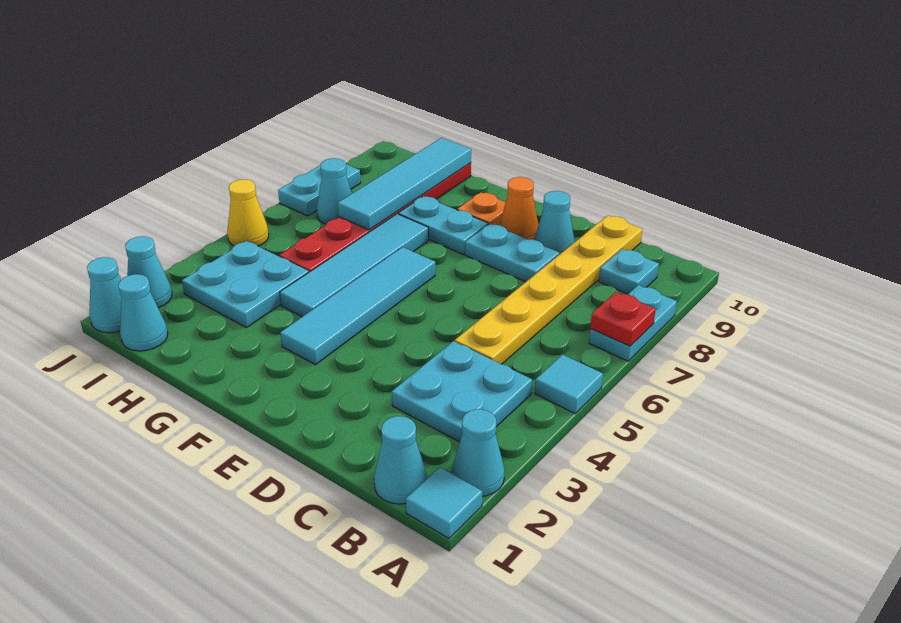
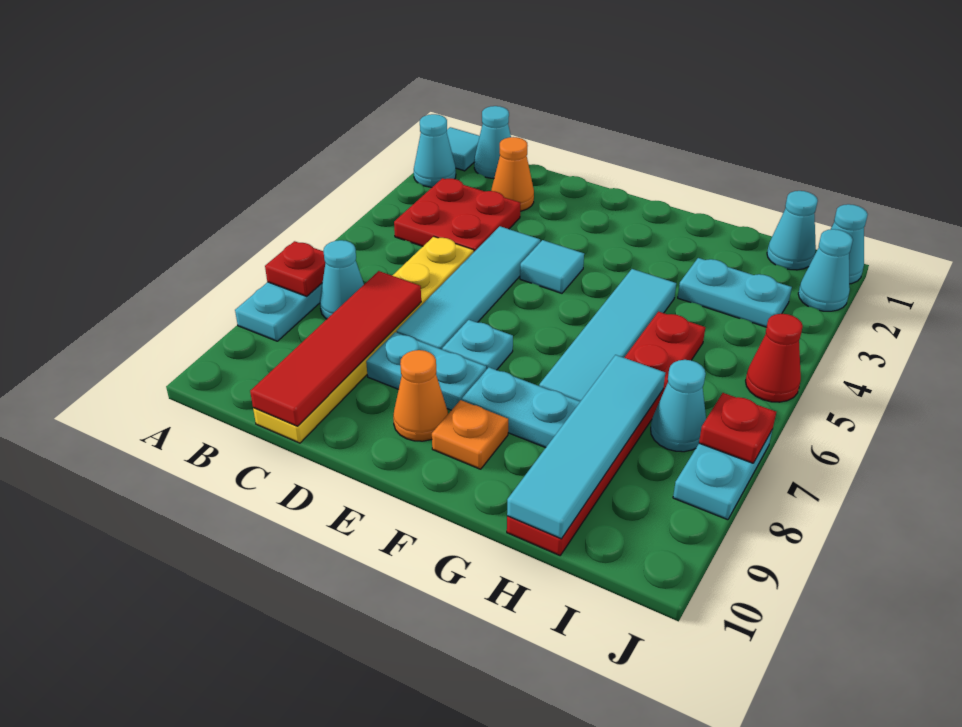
cyan tile A5 level 1 -> cyan tile E4 level 1
cyan plate B3:C4 level 1 -> red plate B3:C4 level 1
cyan plate B9 level 1 -> cyan plate E7 level 1
none -> orange cone C2 level 1
none -> red tile C7:C10 level 2
cyan cone D9 level 1 -> cyan cone B7 level 1
cyan tile F3:F6 level 1 -> cyan tile D4:D7 level 1
cyan plate H3:I4 level 1 -> cyan plate H3:I3 level 1
yellow cone J5 level 1 -> red cone J5 level 1
none -> red plate J7 level 2

